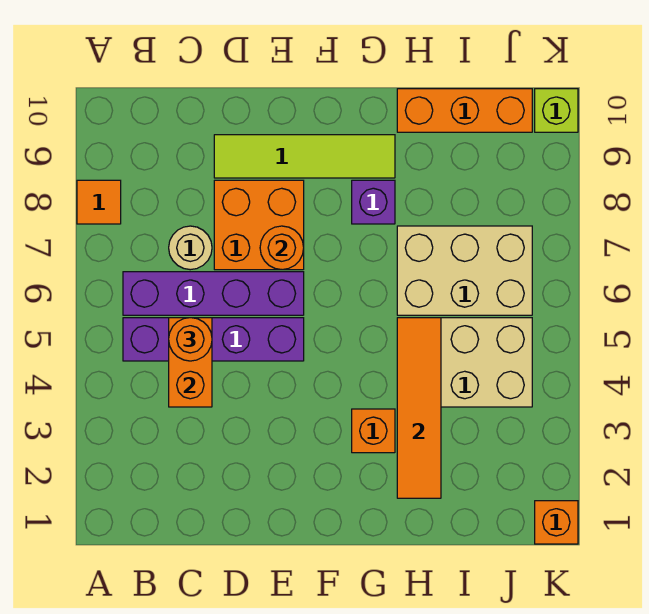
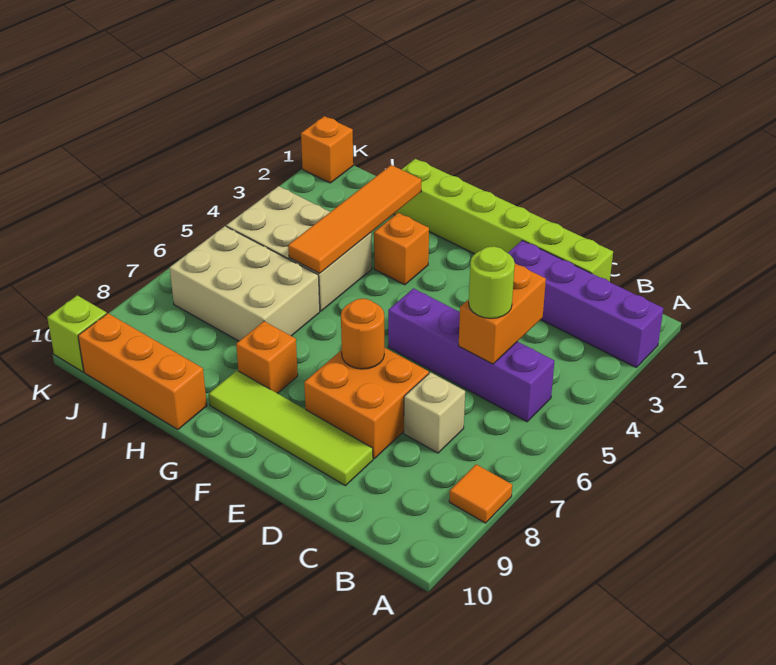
purple brick B6:E6 level 1 -> purple brick A2:D2 level 1
none -> lime brick C1:H1 level 1
orange round brick C5 level 3 -> lime round brick C5 level 3
tan round brick C7 level 1 -> tan brick C7 level 1
purple brick G8 level 1 -> orange brick G8 level 1

